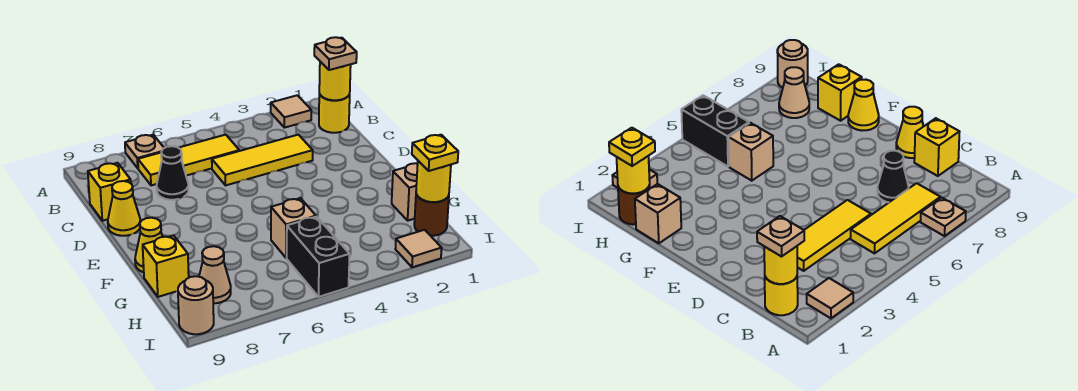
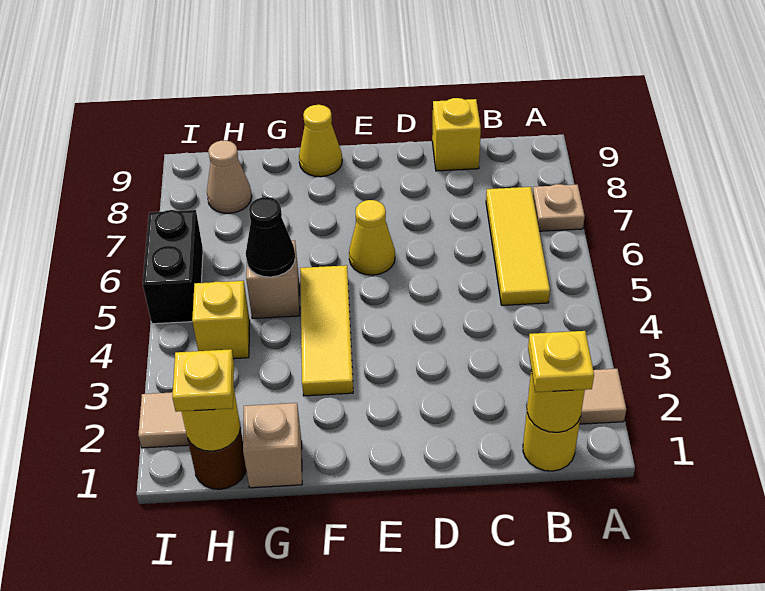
tan plate B1 level 3 -> yellow plate B1 level 3
yellow tile C3:C5 level 1 -> yellow tile F3:F5 level 1
black cone C7 level 1 -> black cone G5 level 2
yellow cone D9 level 1 -> yellow cone E6 level 1
yellow brick G9 level 1 -> yellow brick H4 level 1
black brick H5:I5 level 1 -> black brick I5:I6 level 1
tan round brick I9 level 1 -> none

